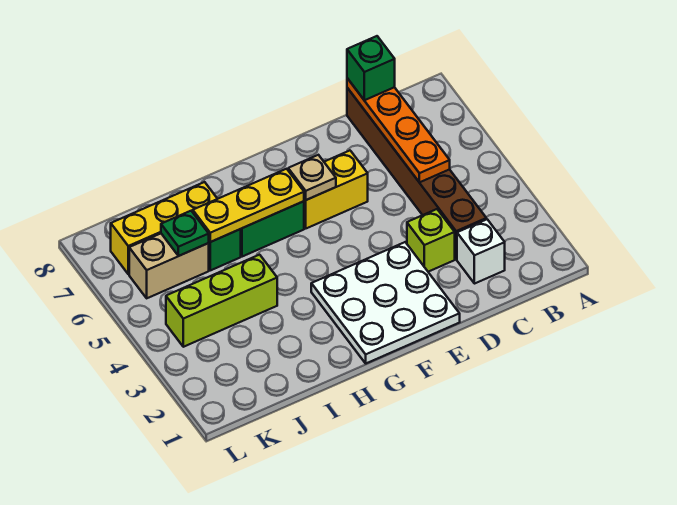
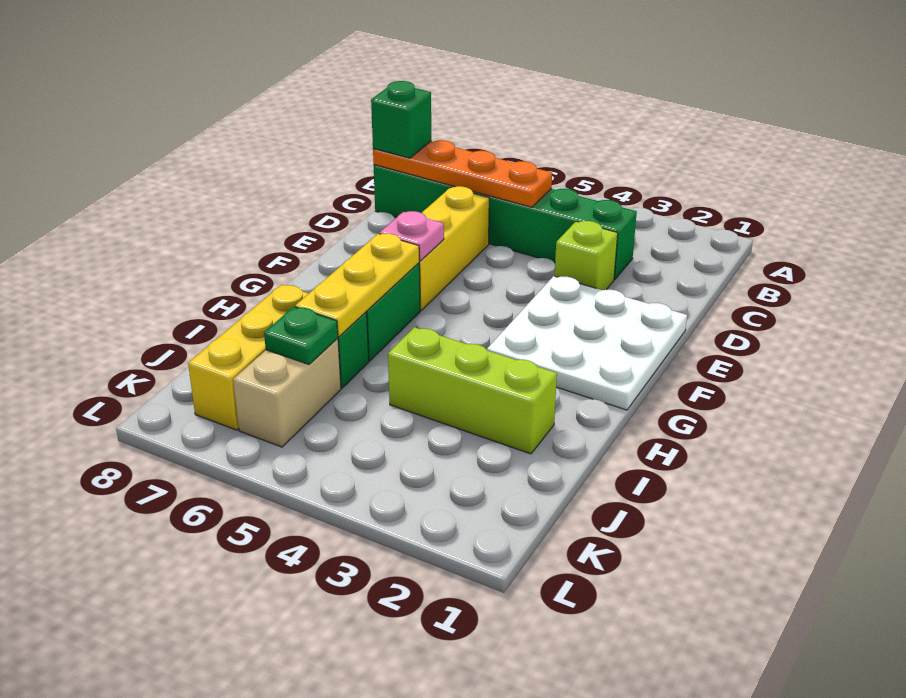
white brick C2 level 1 -> none
brown brick C3:C8 level 1 -> green brick C3:C8 level 1
yellow brick E6:F6 level 1 -> yellow brick D6:F6 level 1
tan plate F6 level 2 -> pink plate F6 level 2
lime brick I4:K4 level 1 -> lime brick I2:I4 level 1

